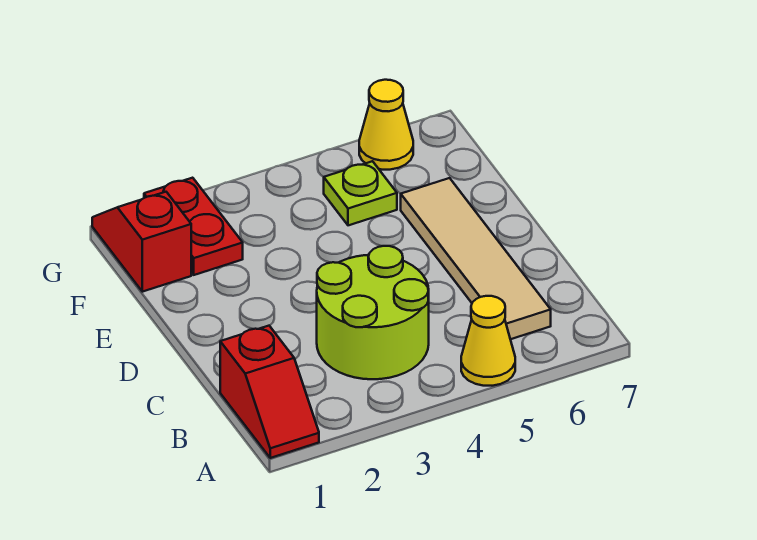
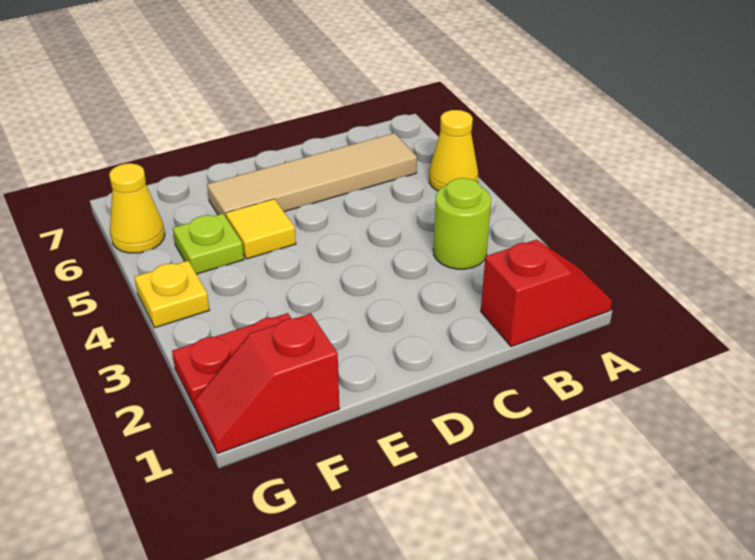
lime round brick B3:C4 level 1 -> lime round brick B3 level 1
none -> yellow tile E5 level 1
none -> yellow plate G4 level 1

